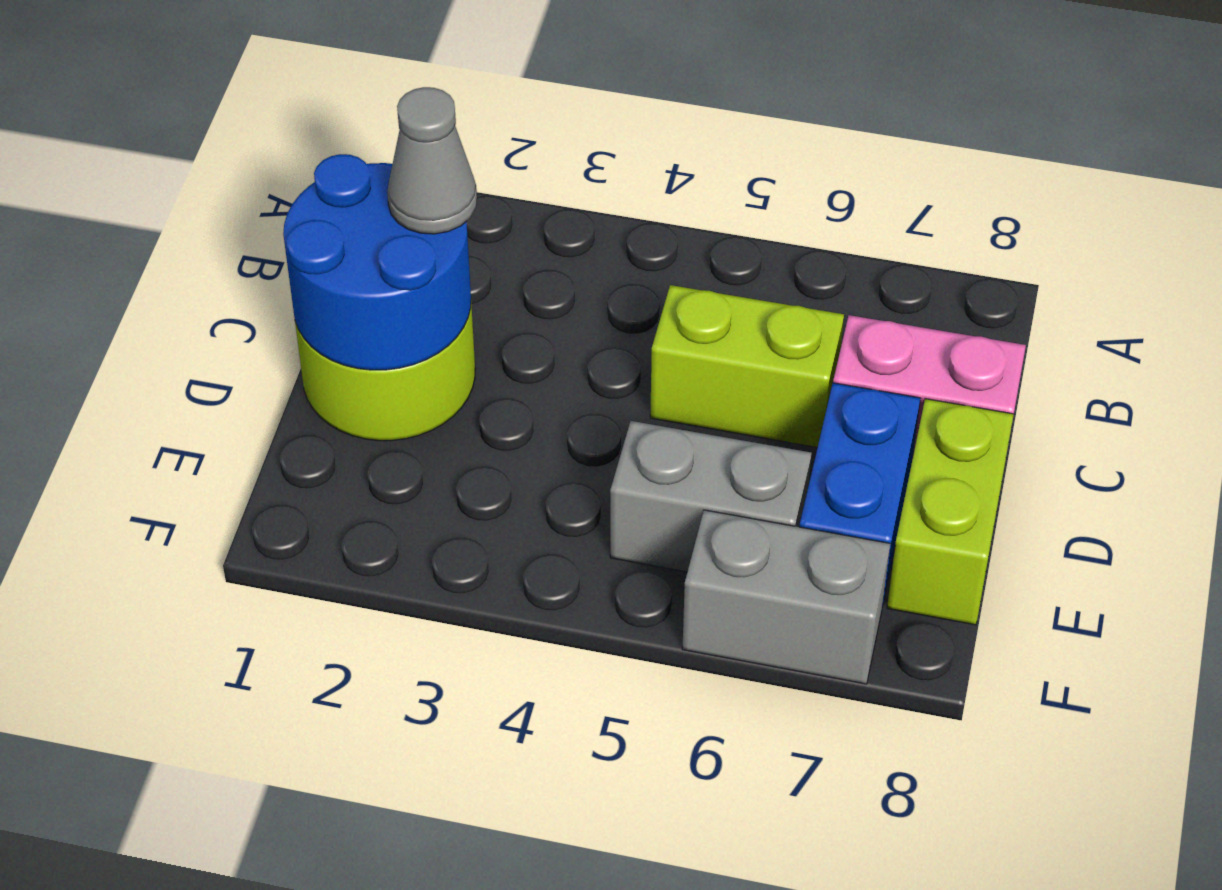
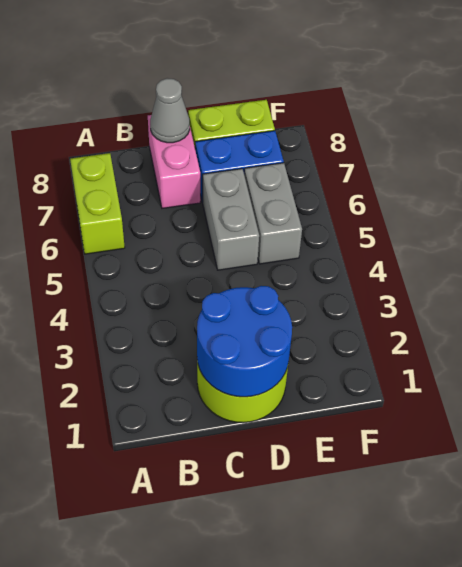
grey cone C2 level 3 -> grey cone C8 level 2
lime brick C5:C6 level 1 -> lime brick A6:A7 level 1
grey brick F6:F7 level 1 -> grey brick D5:D6 level 1

